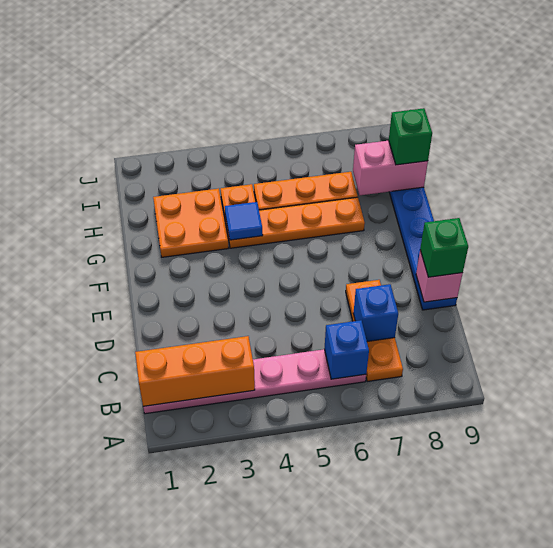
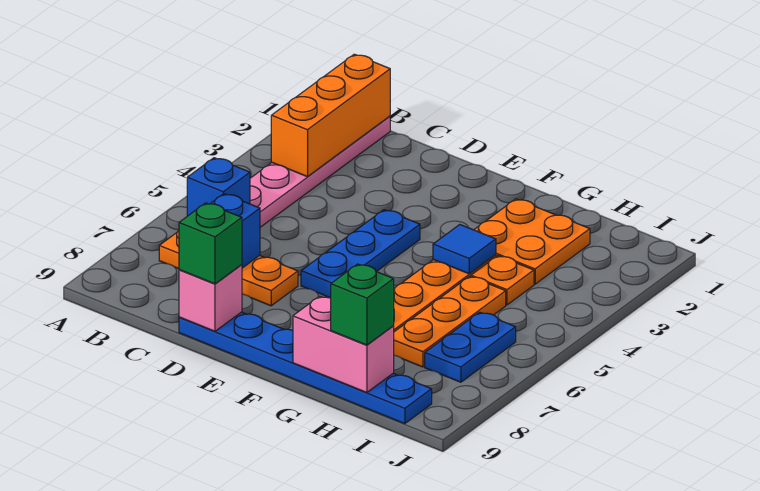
none -> blue plate E4:E6 level 1
pink brick H8:H9 level 2 -> pink brick G9:H9 level 2
none -> blue plate I6:I7 level 1

